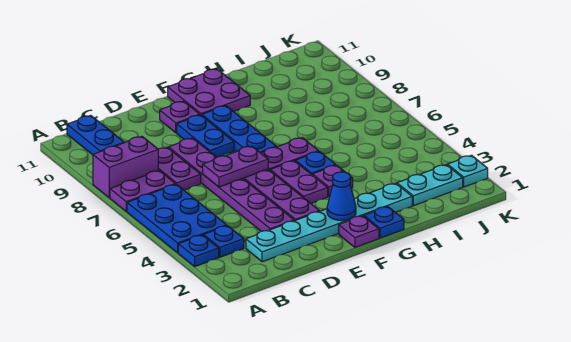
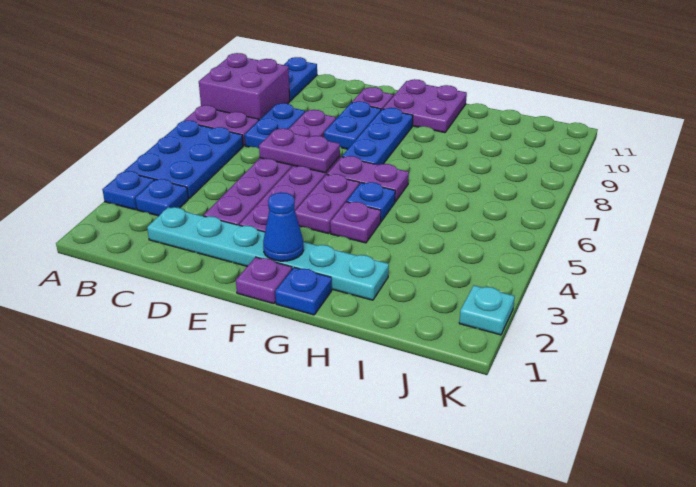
purple brick A8:B8 level 1 -> purple brick A8:B9 level 1
purple plate C7:C8 level 1 -> blue plate C7:C8 level 1
cyan plate I2:J2 level 1 -> none

